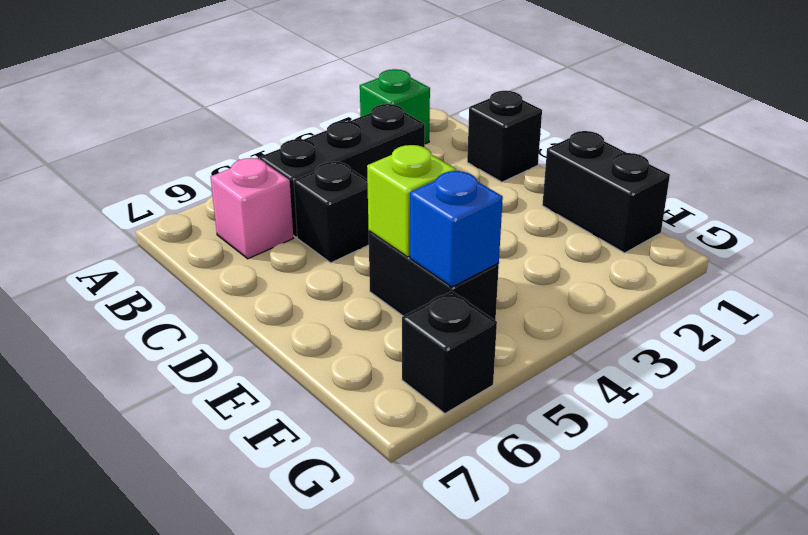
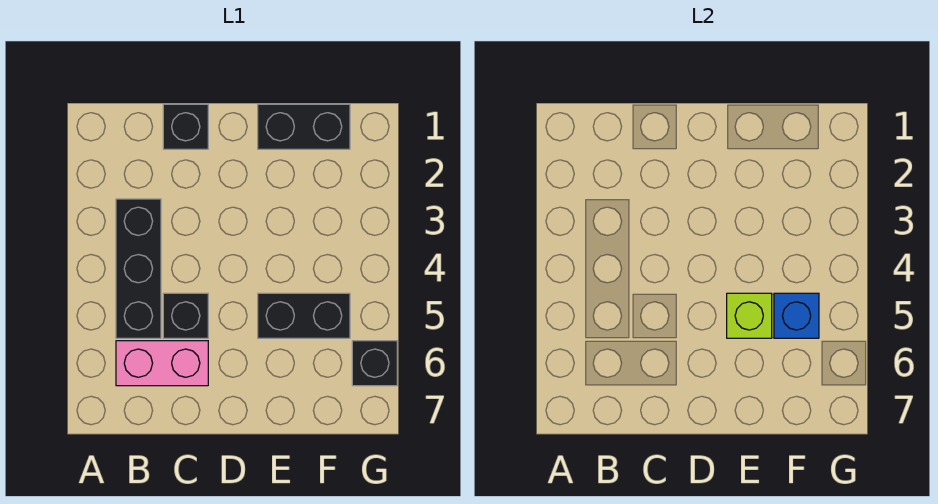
green brick A2 level 1 -> none
pink brick B6 level 1 -> pink brick B6:C6 level 1

